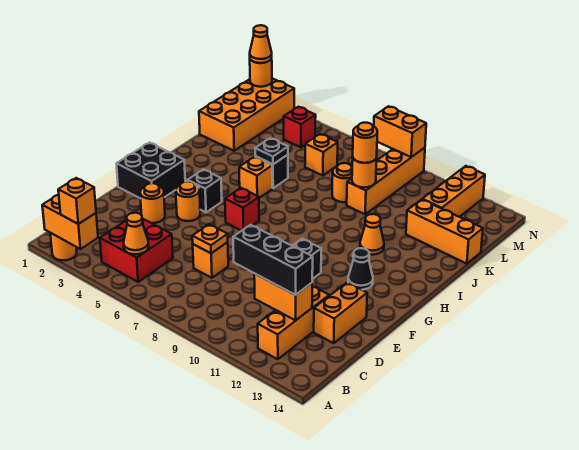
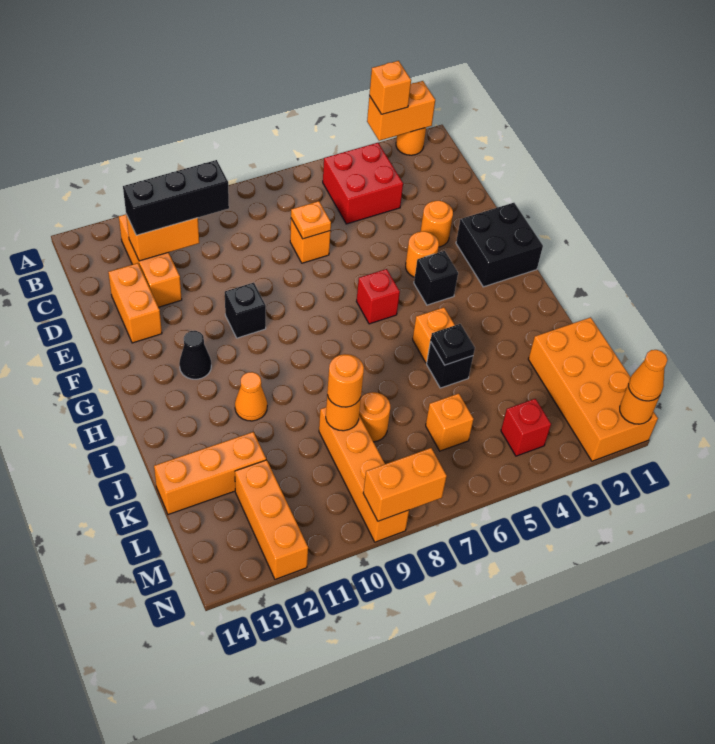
orange cone B5 level 2 -> none

